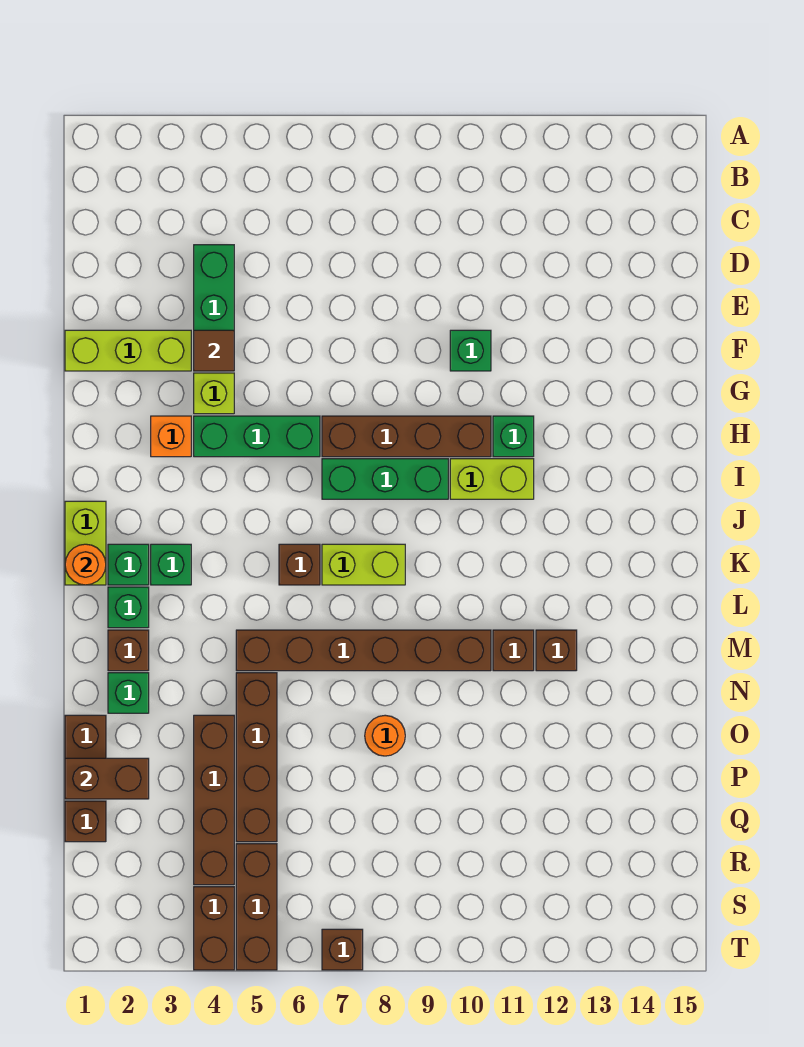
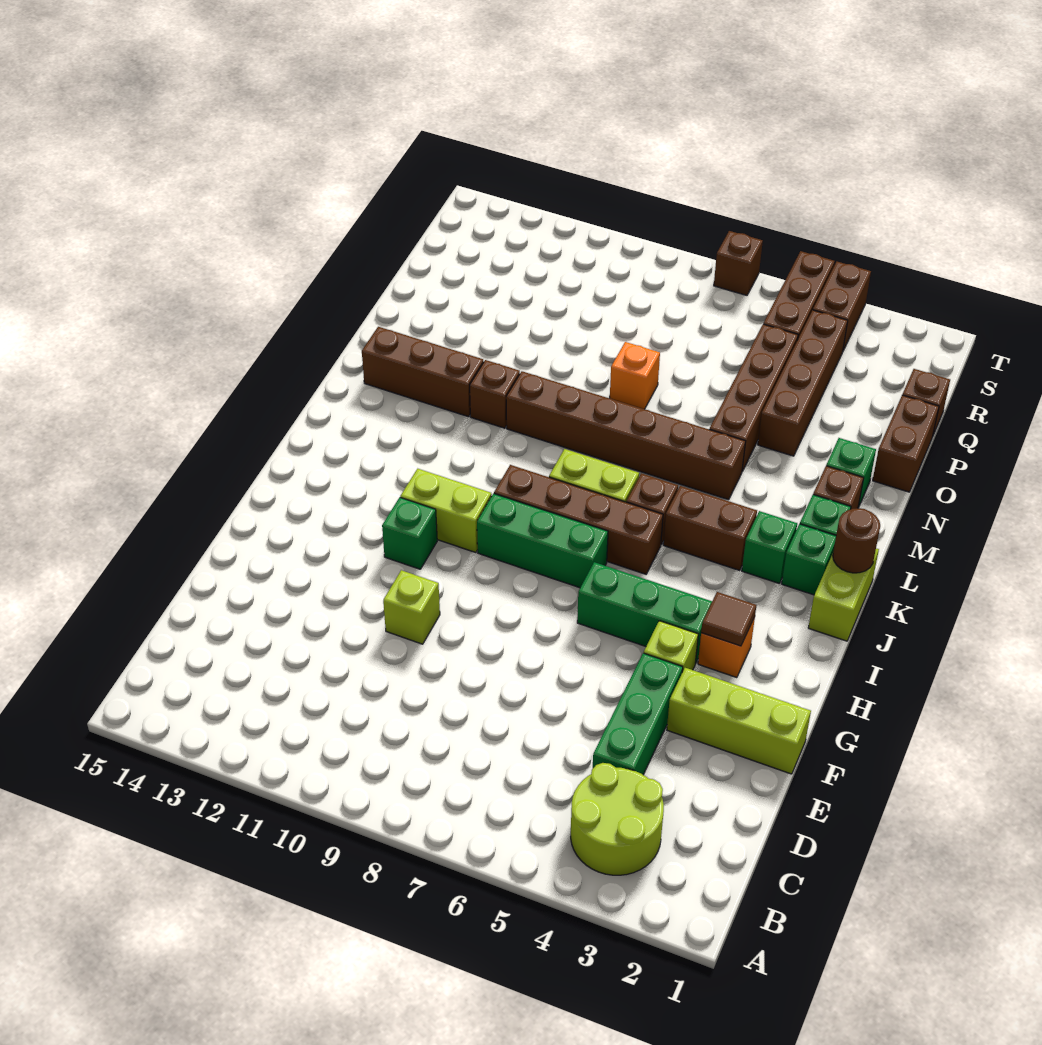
none -> lime round brick B3:C4 level 1
brown tile F4 level 2 -> brown tile H3 level 2
green brick F10 level 1 -> lime brick F10 level 1
brown brick H7:H10 level 1 -> brown brick J6:J9 level 1
orange round brick K1 level 2 -> brown round brick K1 level 2
brown brick M12 level 1 -> brown brick M12:M14 level 1
orange round brick O8 level 1 -> orange brick O8 level 1
brown brick P1:P2 level 2 -> brown brick K4:K5 level 1

